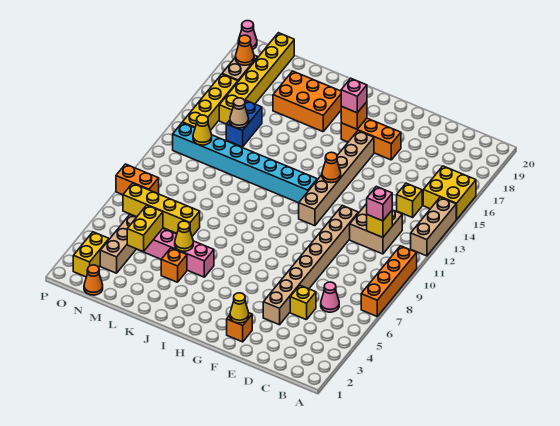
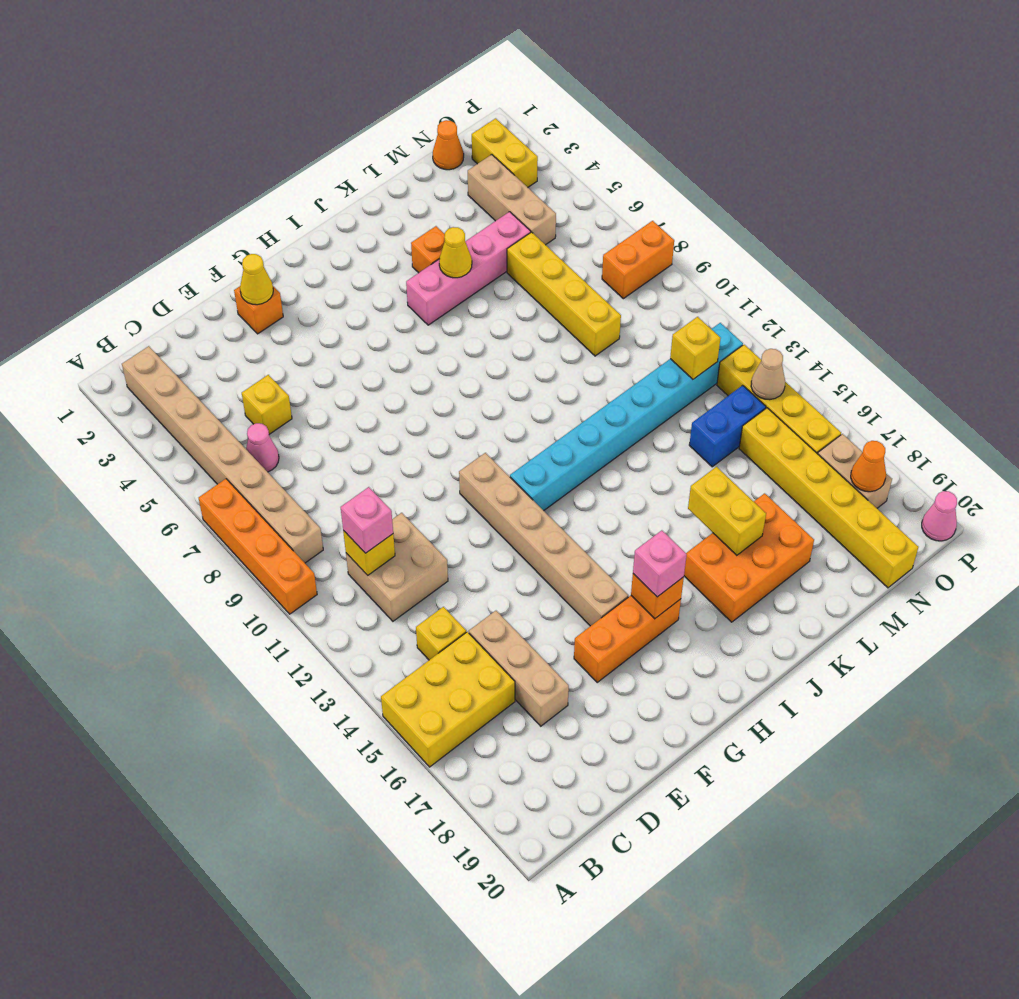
tan brick A12:A14 level 1 -> tan brick D15:D17 level 1
yellow brick A15:B16 level 1 -> yellow brick A15:C16 level 1
tan brick E4:E11 level 1 -> tan brick B2:B9 level 1
orange cone G13 level 2 -> none
yellow brick L7:O7 level 1 -> yellow brick M6:M9 level 1
yellow brick M4:M5 level 2 -> yellow brick K16:K17 level 2
blue brick M14:M15 level 1 -> blue brick M14:N14 level 1
tan cone M14 level 2 -> tan cone O14 level 2
yellow cone N12 level 2 -> yellow brick N12 level 2

